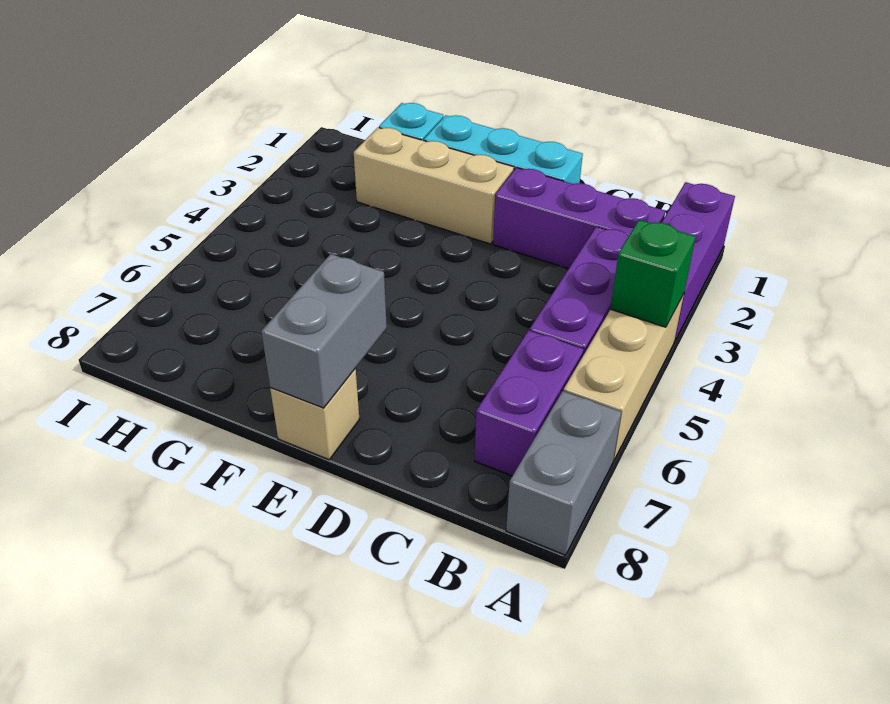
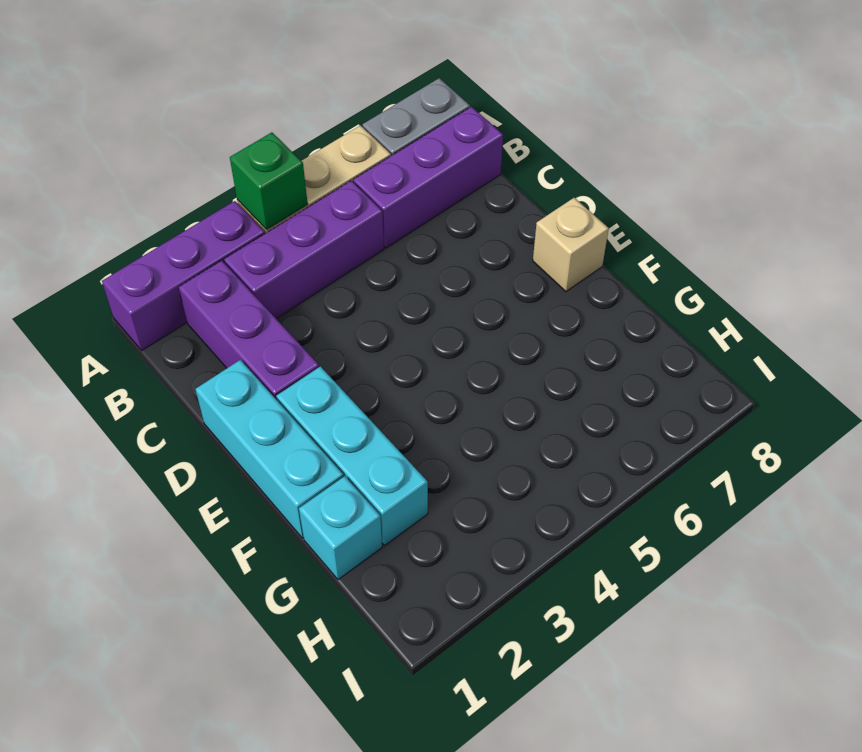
purple brick B6:B7 level 1 -> purple brick B6:B8 level 1
tan brick E2:G2 level 1 -> cyan brick E2:G2 level 1
grey brick E7:E8 level 2 -> none

